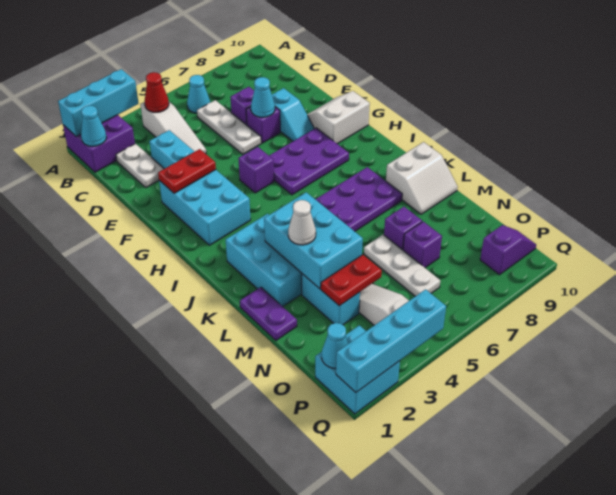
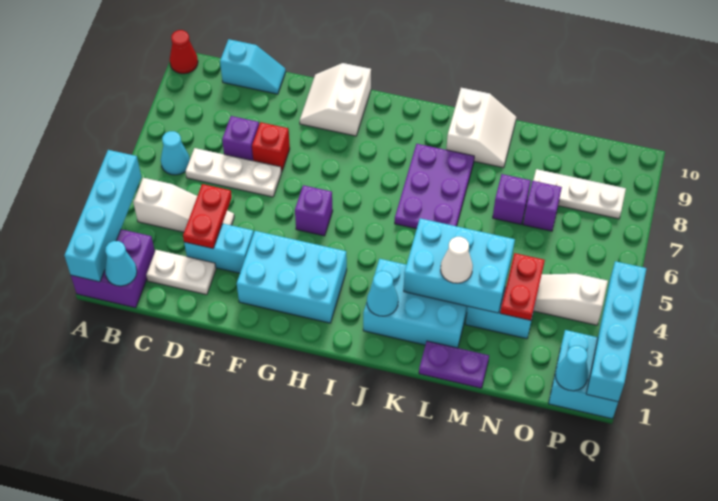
cyan brick A1:A3 level 2 -> cyan brick A1:A4 level 2
red cone B4 level 2 -> red cone A10 level 1
purple brick E7 level 1 -> red brick E7 level 1
cyan cone E7 level 2 -> cyan cone J2 level 2
cyan slope E8:F8 level 1 top E -> cyan slope C10:D10 level 1 top C
red plate F2:F3 level 2 -> red plate D3:D4 level 2
purple plate G6:H8 level 1 -> none
white plate M6:O6 level 1 -> white plate N8:P8 level 1
purple slope P9:P10 level 1 top 9 -> none

